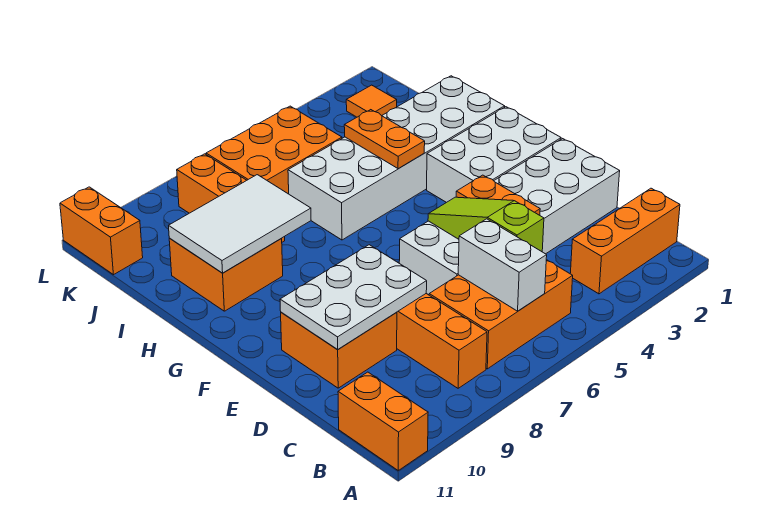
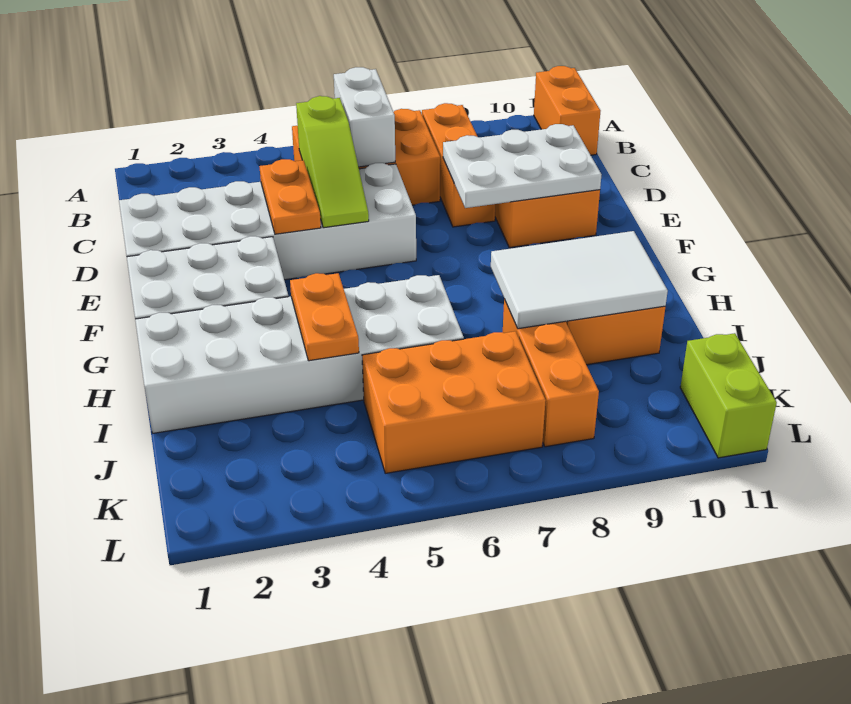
orange brick B1:B3 level 1 -> none
orange tile K2 level 1 -> none
orange brick K11:L11 level 1 -> lime brick K11:L11 level 1

